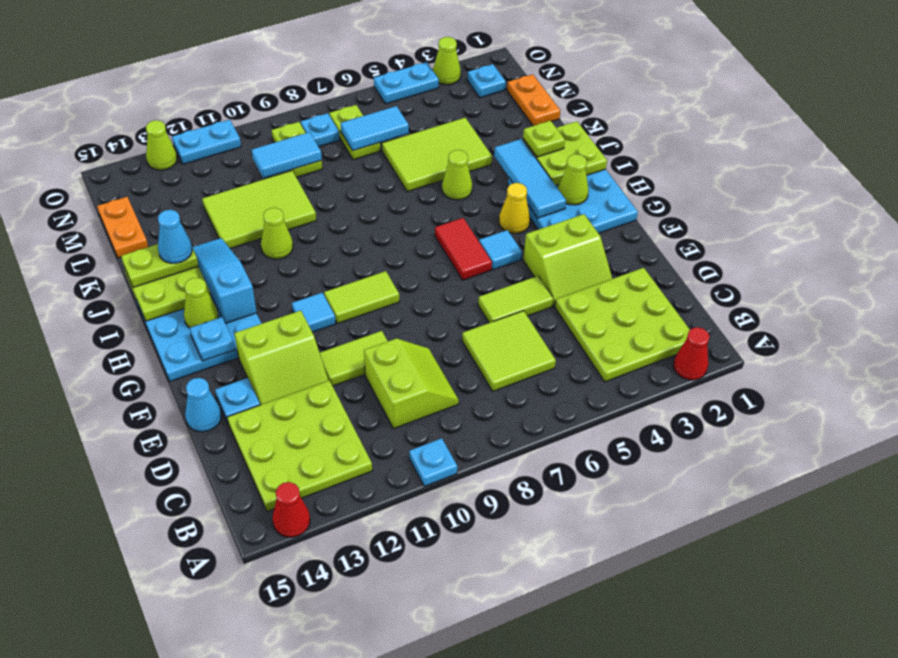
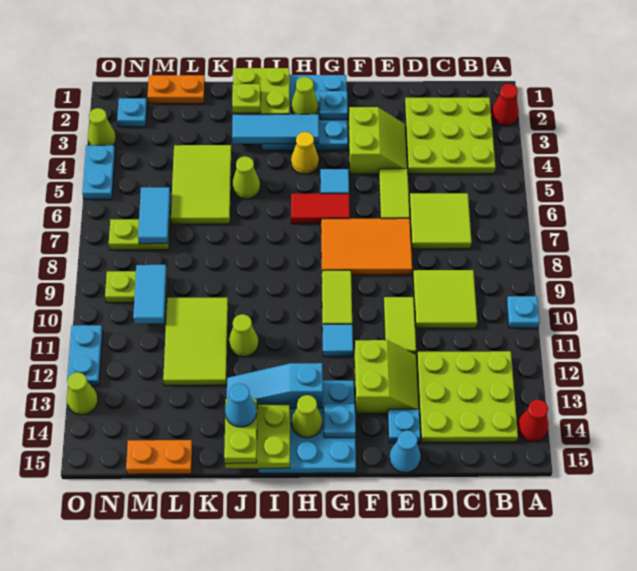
lime slope C9:D10 level 1 top 10 -> lime tile C9:D10 level 1
none -> orange tile E7:G8 level 1
cyan plate N8 level 1 -> cyan plate G2 level 2

